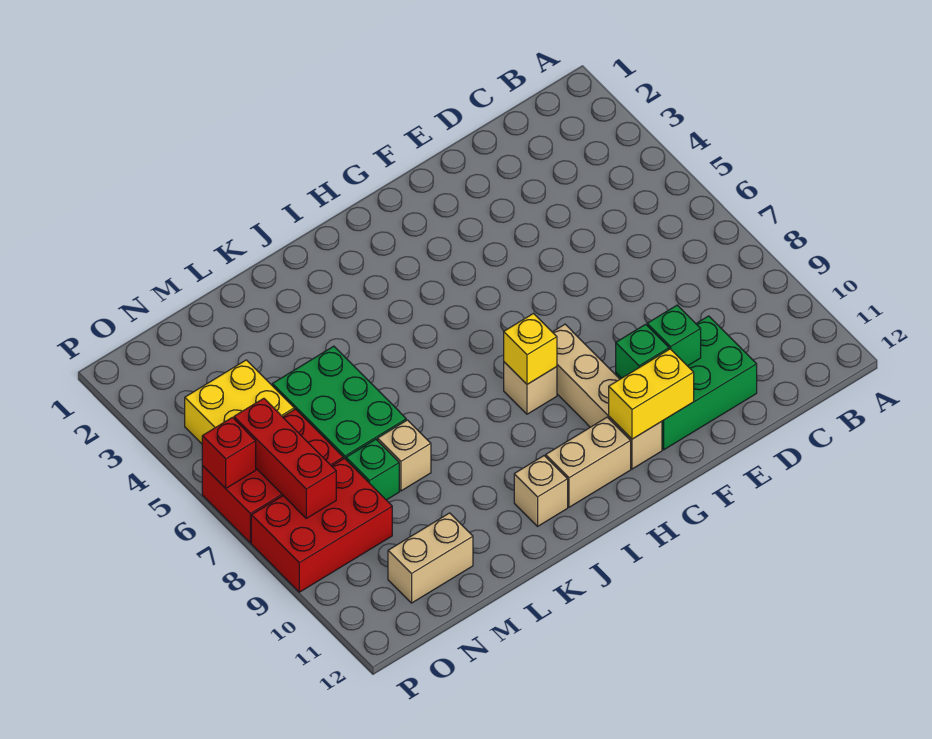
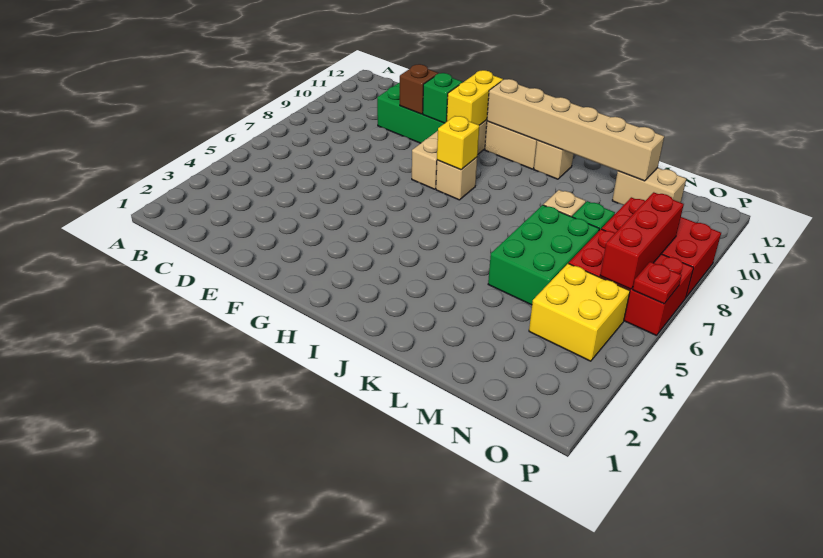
green brick E10 level 2 -> brown brick E10 level 2
yellow brick F11:G11 level 2 -> yellow brick G10:G11 level 2
none -> tan brick H11:M11 level 2
red brick P6 level 2 -> red plate P6 level 2

